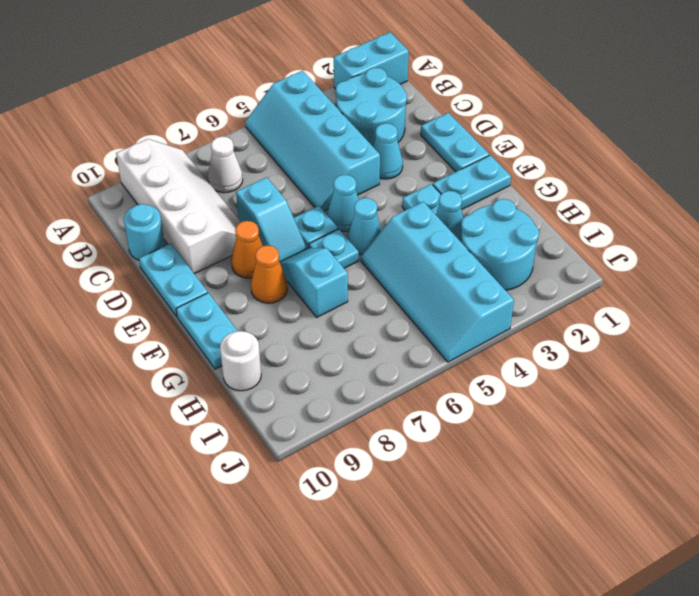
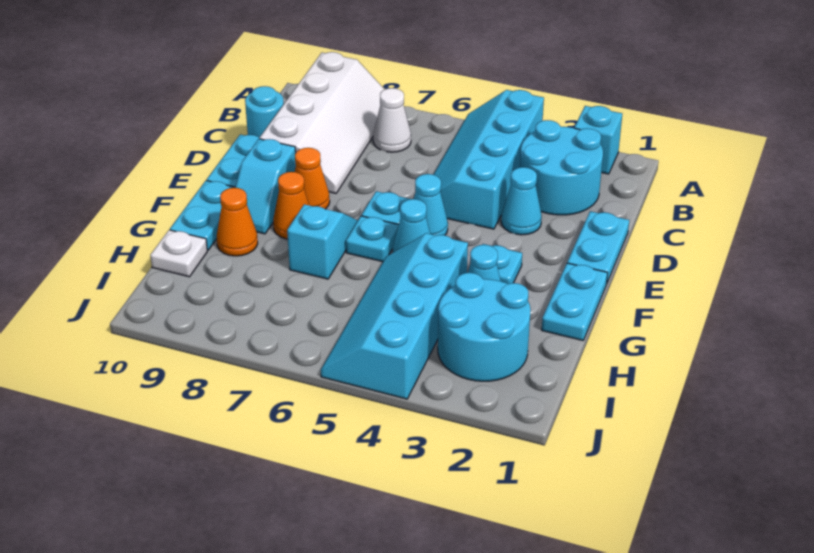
cyan brick A1:A2 level 1 -> cyan brick A2 level 1
cyan slope D7:E7 level 1 top D -> cyan slope E9:F9 level 1 top E
cyan plate F1:F2 level 1 -> cyan plate F1:G1 level 1
none -> orange cone G9 level 1
white round brick H10 level 1 -> white plate H10 level 1

